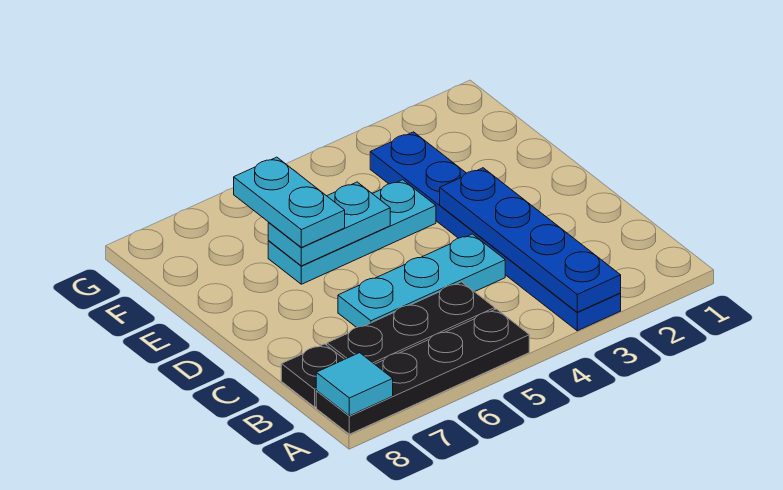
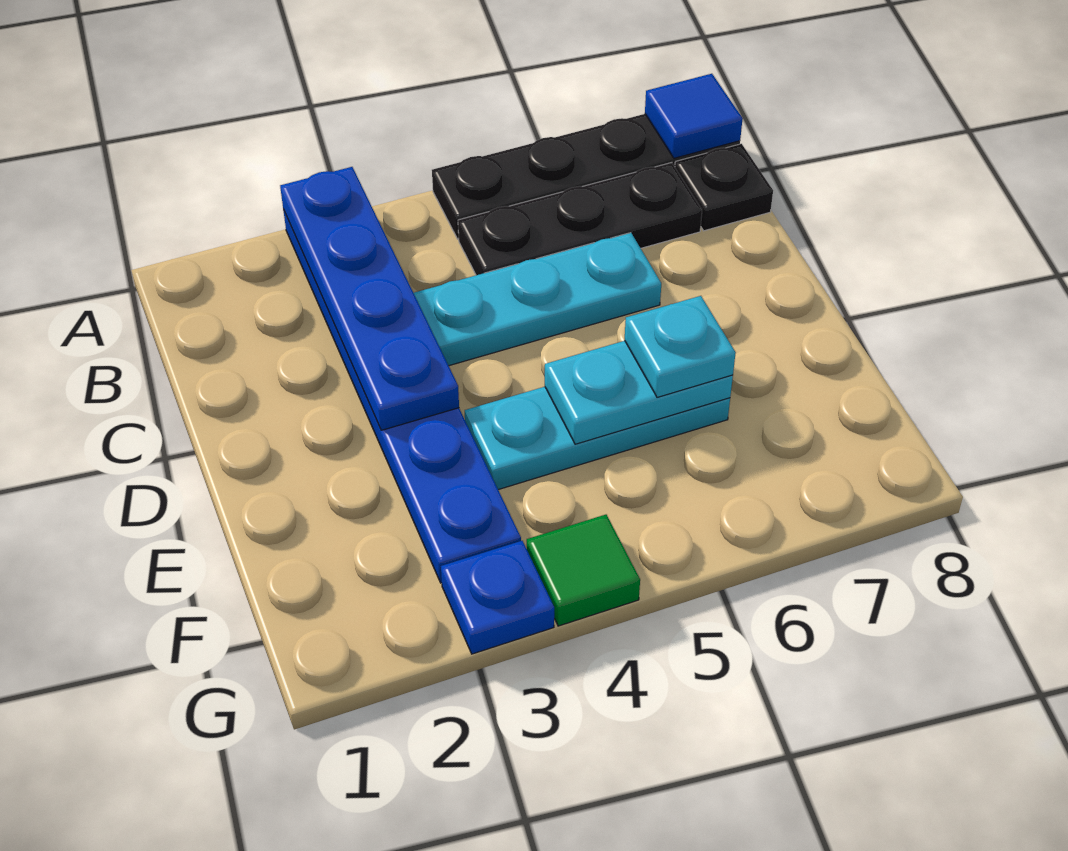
cyan tile A8 level 2 -> blue tile A8 level 2
cyan plate E6:F6 level 3 -> cyan plate E6 level 3
none -> blue plate G3 level 1
none -> green tile G4 level 1

